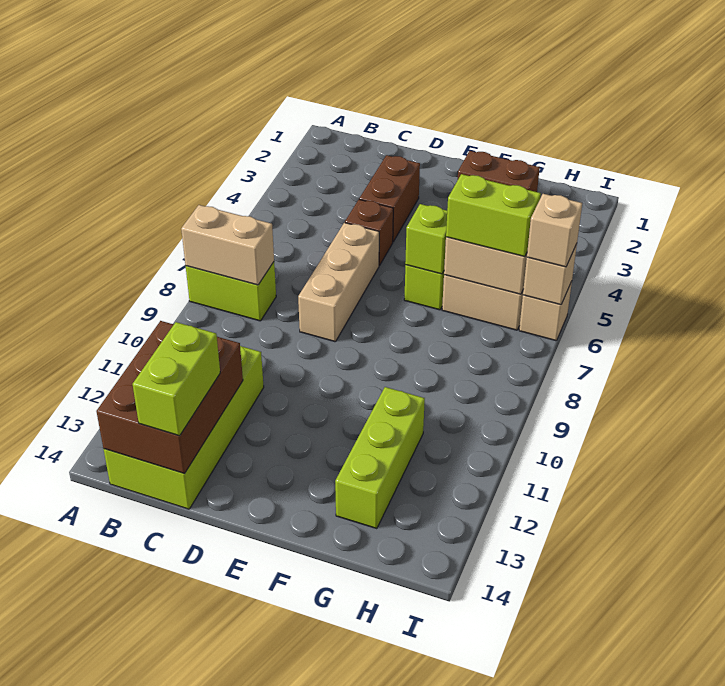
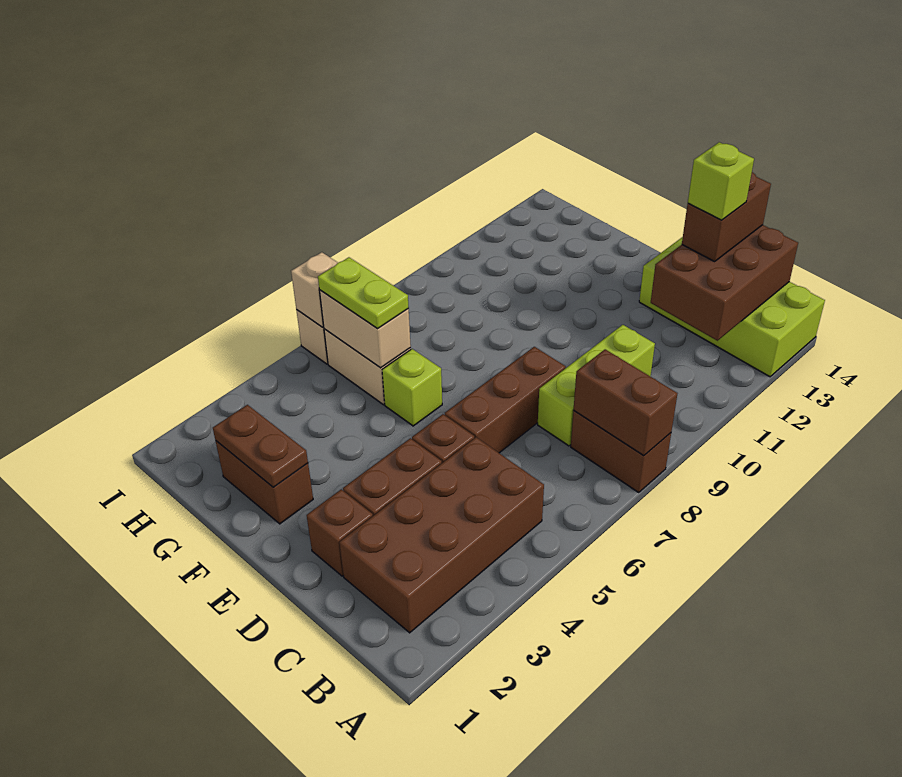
lime brick A8:B8 level 1 -> brown brick A8:B8 level 1
tan brick A8:B8 level 2 -> brown brick A8:B8 level 2
none -> brown brick B2:C5 level 1
lime brick B11:C14 level 1 -> lime brick A13:D14 level 1
lime brick C13:C14 level 3 -> brown brick C13:C14 level 3
none -> brown brick D2 level 1
tan brick D6:D8 level 1 -> brown brick D6:D8 level 1
none -> brown plate F2:G2 level 2
lime brick F6 level 2 -> lime brick C13 level 4
lime brick G6:H6 level 3 -> lime plate G6:H6 level 3
lime brick G11:G13 level 1 -> lime brick C8:C10 level 1
tan brick I6 level 3 -> none

